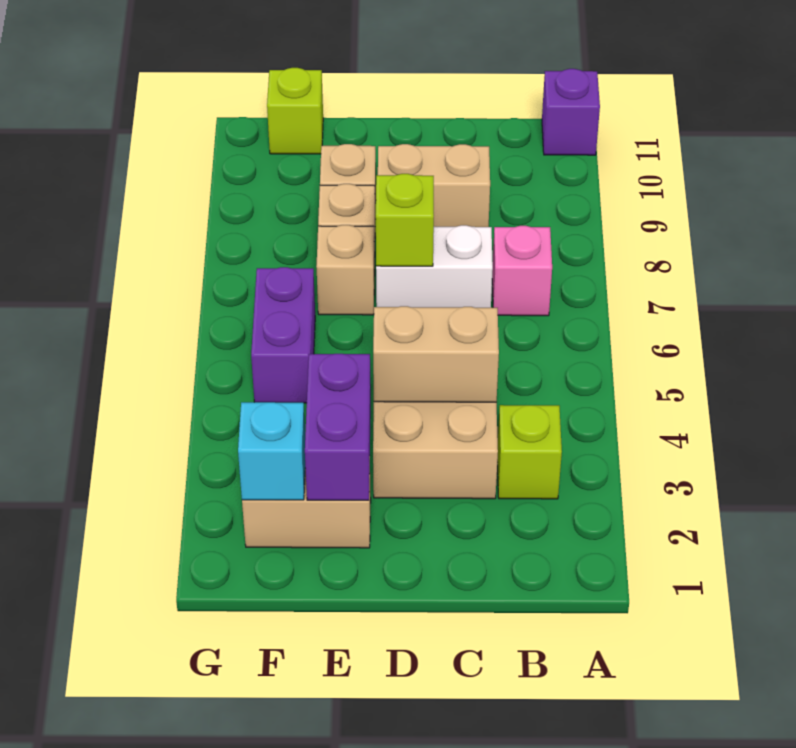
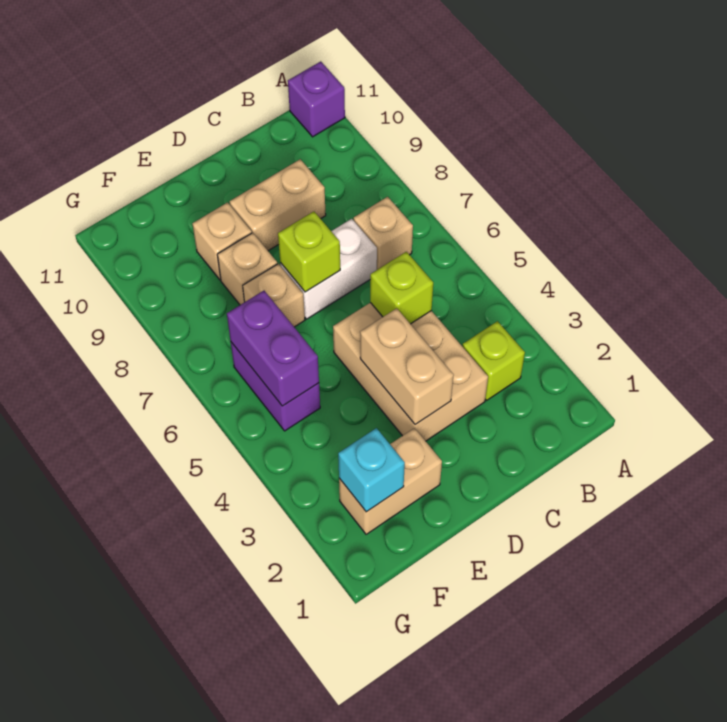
pink brick B7 level 1 -> tan brick B7 level 1
tan brick C4:D4 level 2 -> tan brick D3:D4 level 2
purple brick E2:E3 level 2 -> purple brick F5:F6 level 2
lime brick F11 level 1 -> lime brick C5 level 2

